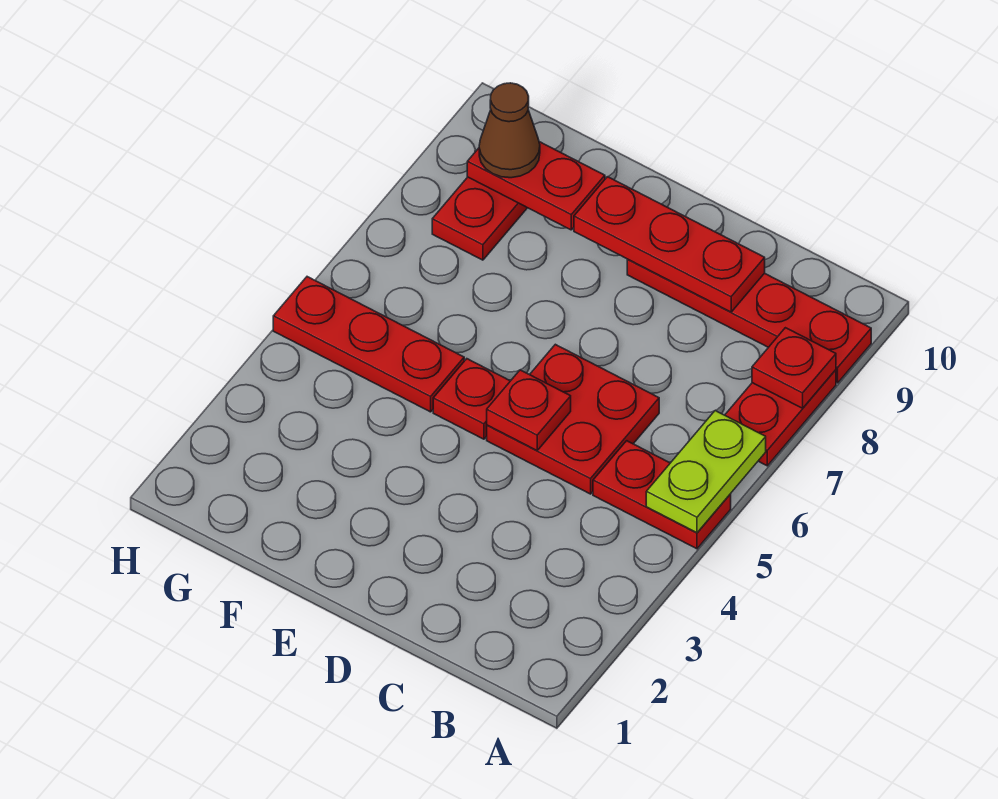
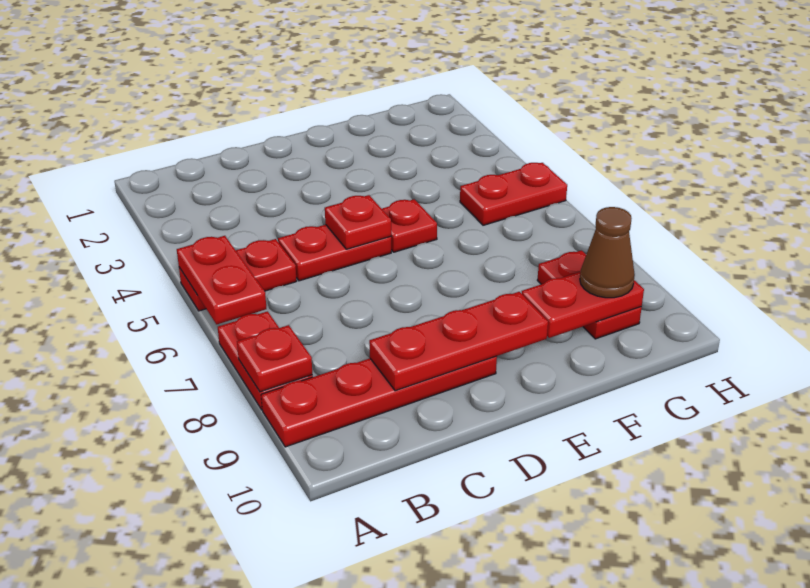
lime plate A5:A6 level 2 -> red plate A5:A6 level 2
red plate C5:D6 level 1 -> red plate C5:D5 level 1
red plate F5:H5 level 1 -> red plate G5:H5 level 1

